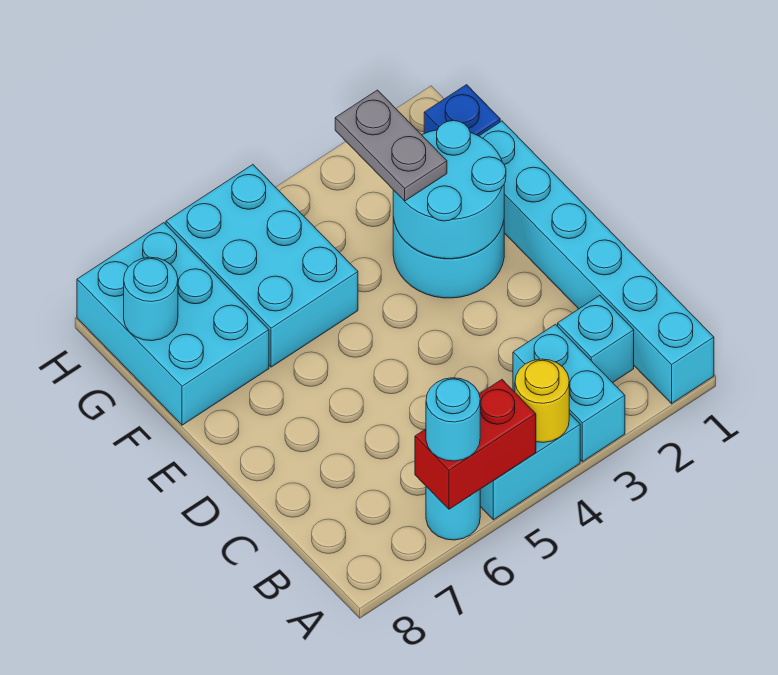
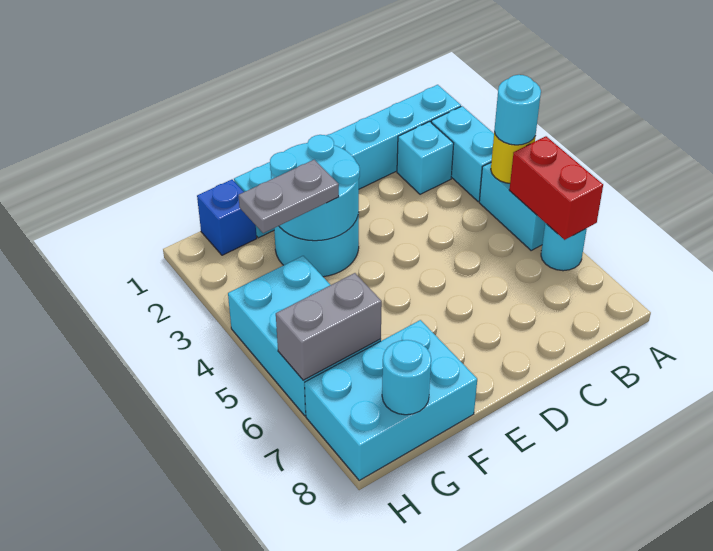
cyan brick A3:B3 level 1 -> cyan brick A2:A3 level 1
cyan round brick A6 level 3 -> cyan round brick A4 level 3
cyan brick F5:H6 level 1 -> cyan brick G4:H6 level 1
none -> grey brick G6:H6 level 2

